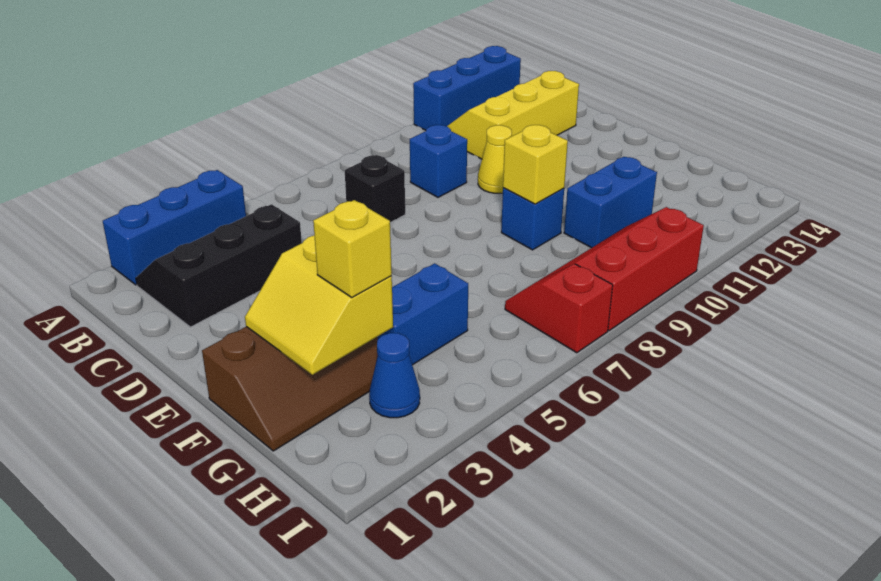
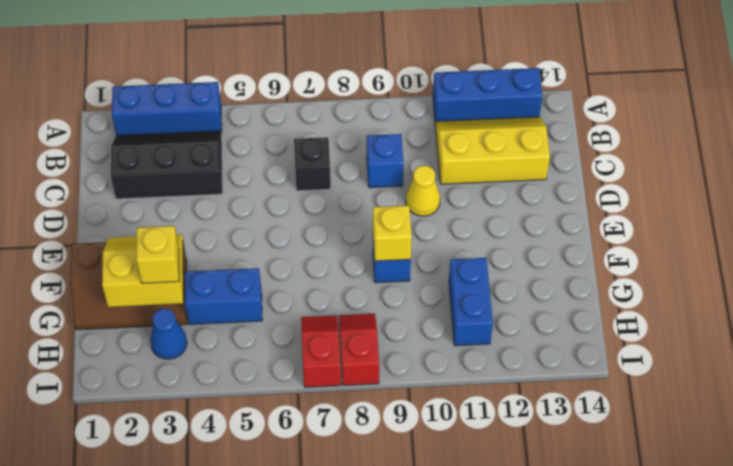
yellow slope F2:G3 level 2 top 3 -> yellow slope F2:G3 level 2 top G
blue brick G10:G11 level 1 -> blue brick G11:H11 level 1
red slope H8:I10 level 1 top I -> red slope H8:I8 level 1 top I

